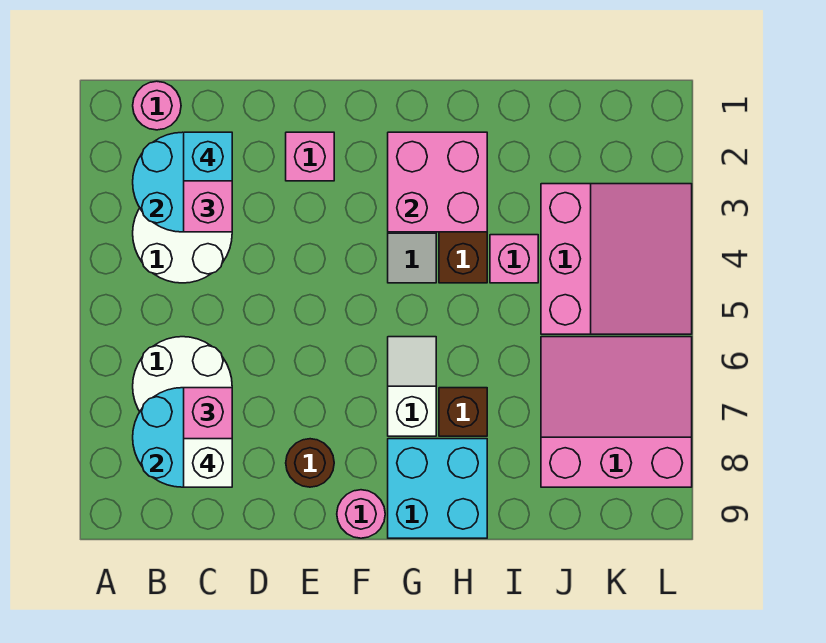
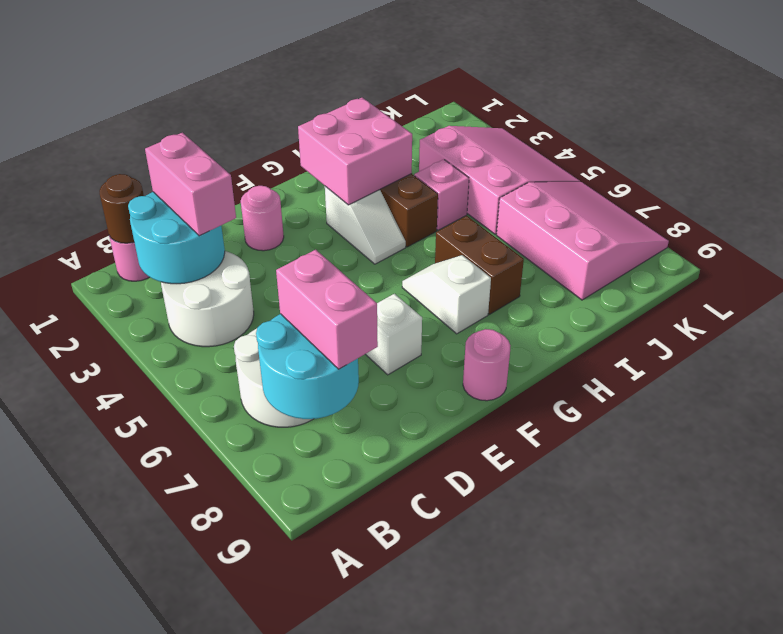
cyan brick C2 level 4 -> none
white brick C8 level 4 -> white brick E7 level 1
pink brick E2 level 1 -> pink round brick E2 level 1
brown round brick E8 level 1 -> brown round brick B1 level 2
cyan brick G8:H9 level 1 -> none
brown brick H7 level 1 -> brown brick H6:H7 level 1
pink slope J6:L8 level 1 top 8 -> pink slope J6:L8 level 1 top J

